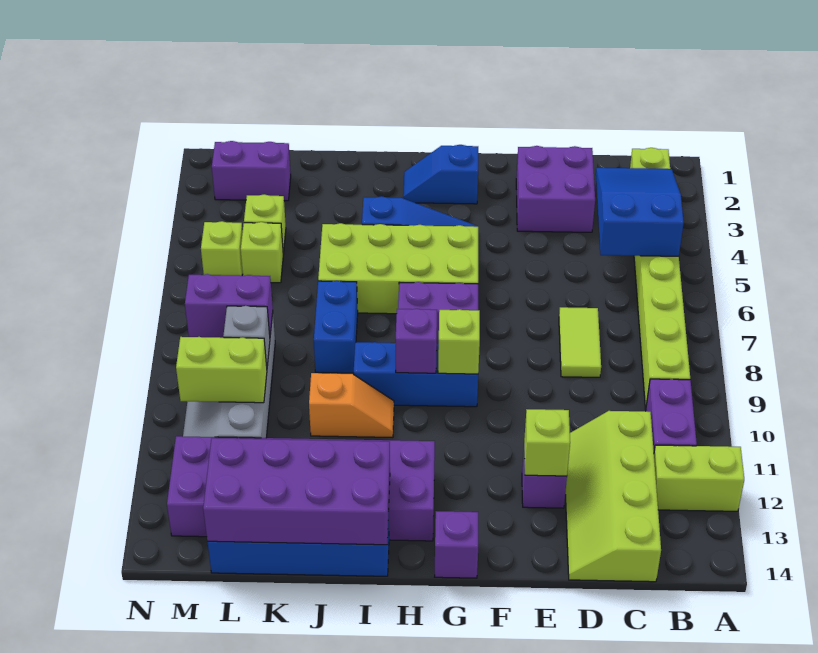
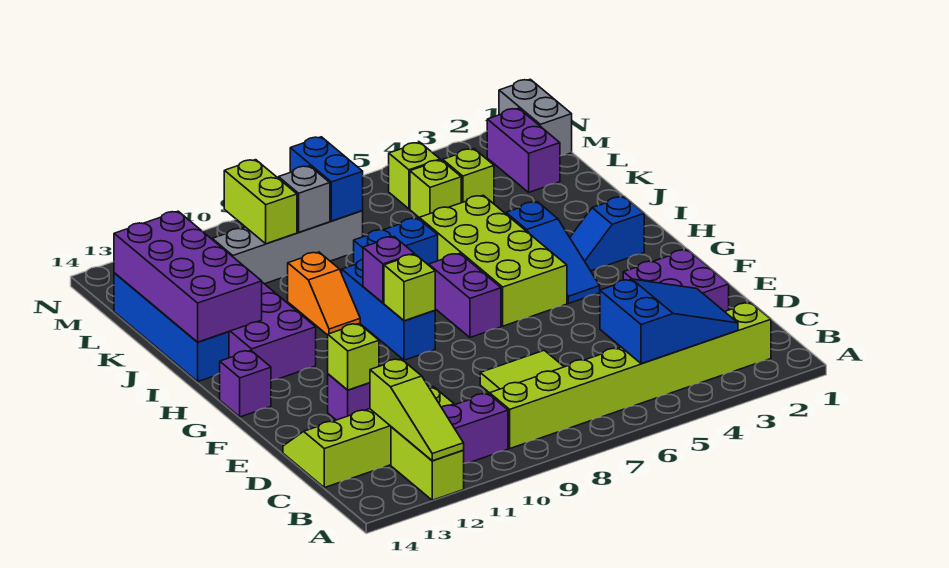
none -> lime slope A12:C12 level 2 top C
blue slope G2:H2 level 1 top G -> blue slope H2:H3 level 1 top 2
purple brick L8:M8 level 2 -> blue brick L8:M8 level 2
none -> grey brick M1:N1 level 1

